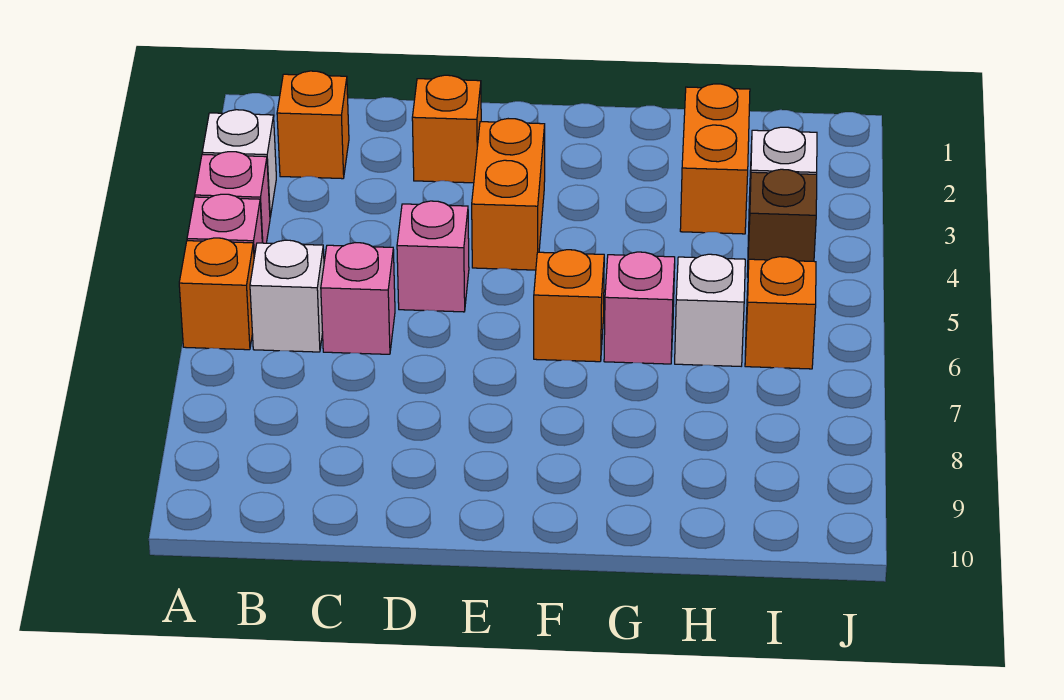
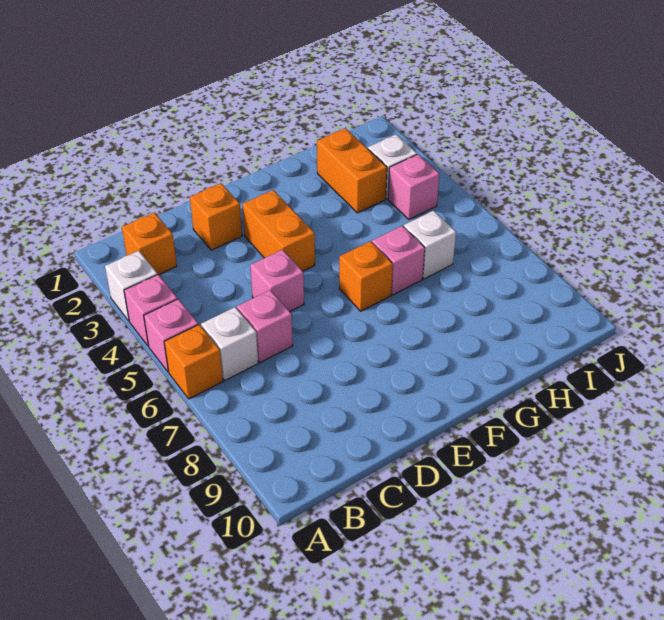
brown brick I4 level 1 -> pink brick I4 level 1
orange brick I6 level 1 -> none

